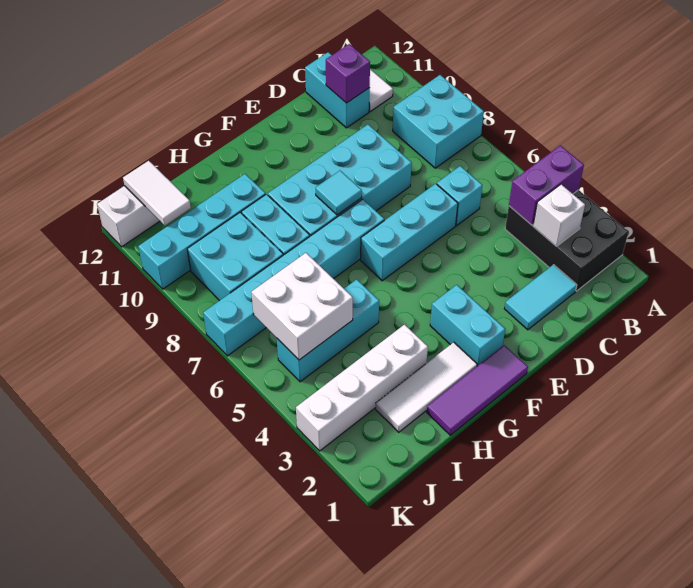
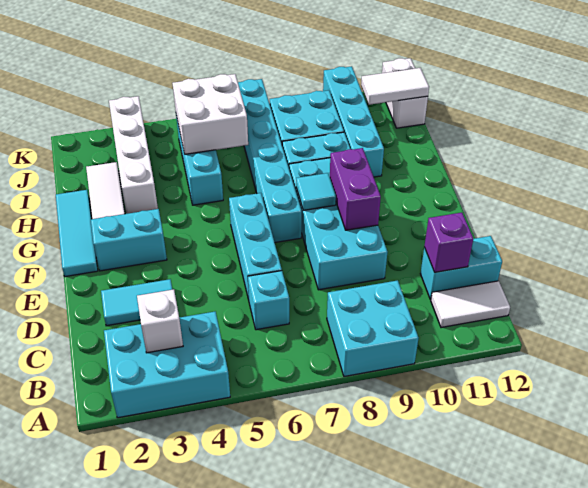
black brick A2:B4 level 1 -> cyan brick A2:B4 level 1
purple brick A4:B4 level 2 -> purple brick E9:F9 level 2
cyan tile C2:D2 level 1 -> cyan tile D2:D3 level 1
purple tile F1:H1 level 1 -> cyan tile F1:H1 level 1

